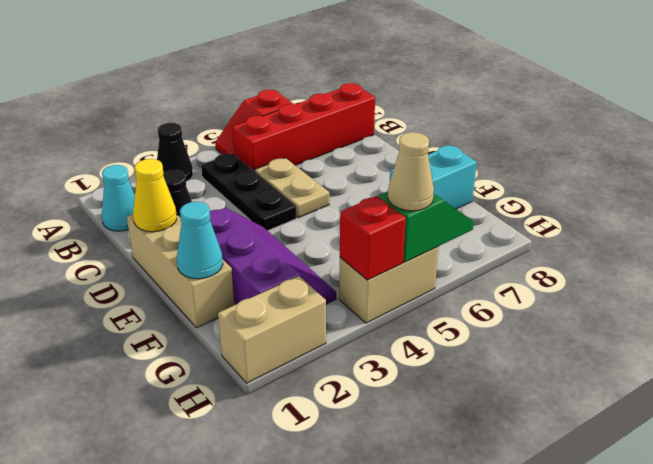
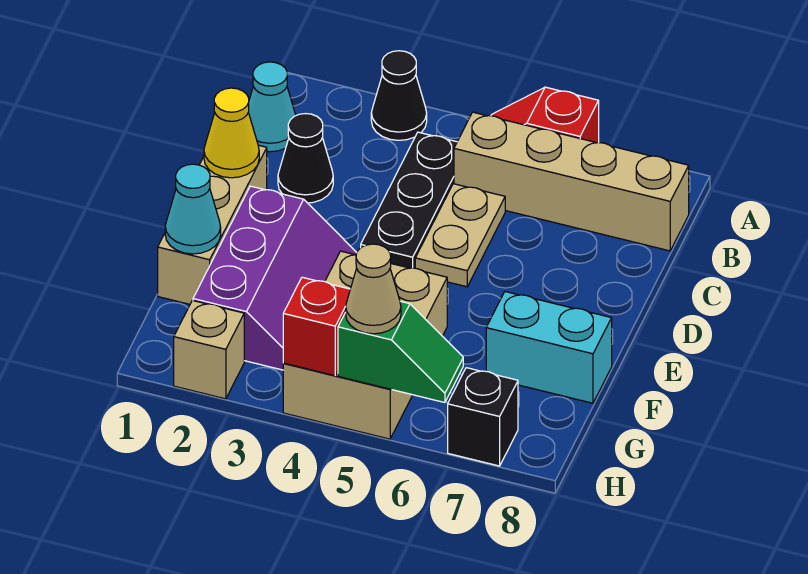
red brick B5:B8 level 1 -> tan brick B5:B8 level 1
tan brick H1:H2 level 1 -> tan brick H2 level 1
tan brick H4:H5 level 1 -> tan brick F4:H5 level 1
none -> black brick H7 level 1

